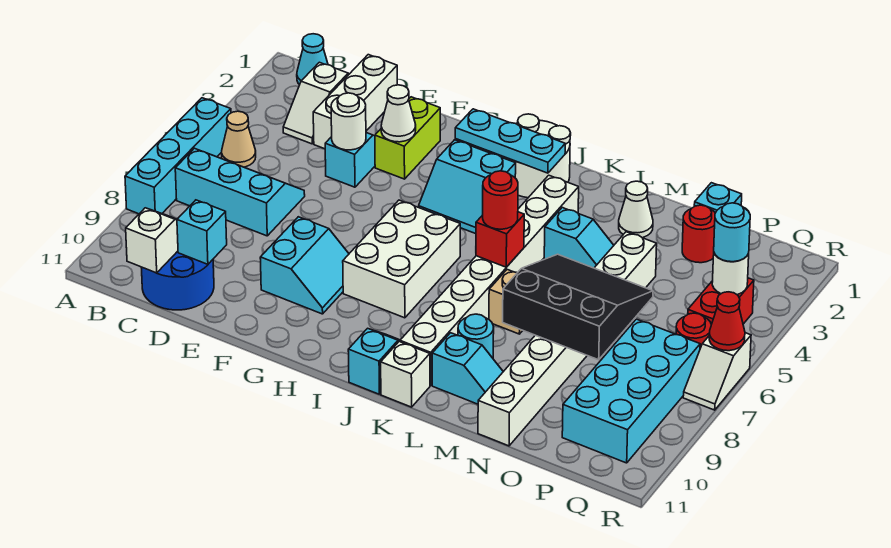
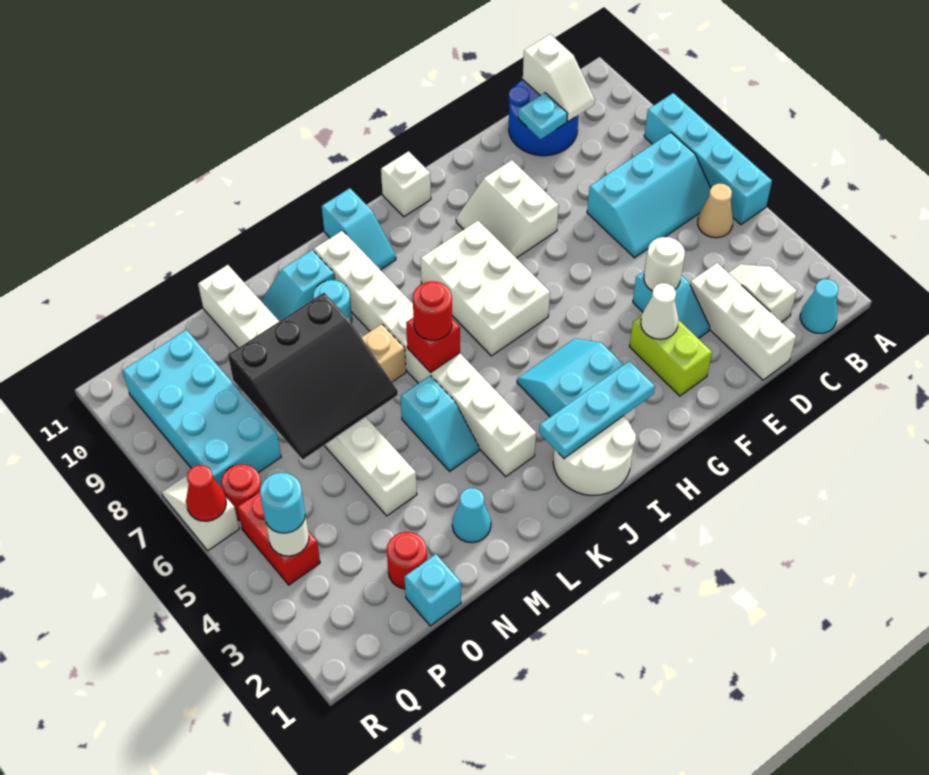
cyan brick D10 level 2 -> cyan plate D10 level 2
cyan slope F8:G9 level 1 top F -> white slope F8:G9 level 1 top F
white brick K11 level 1 -> white brick H11 level 1
cyan slope L4:M4 level 1 top L -> cyan slope L4:L5 level 1 top 5
white cone M2 level 1 -> cyan cone M2 level 1

